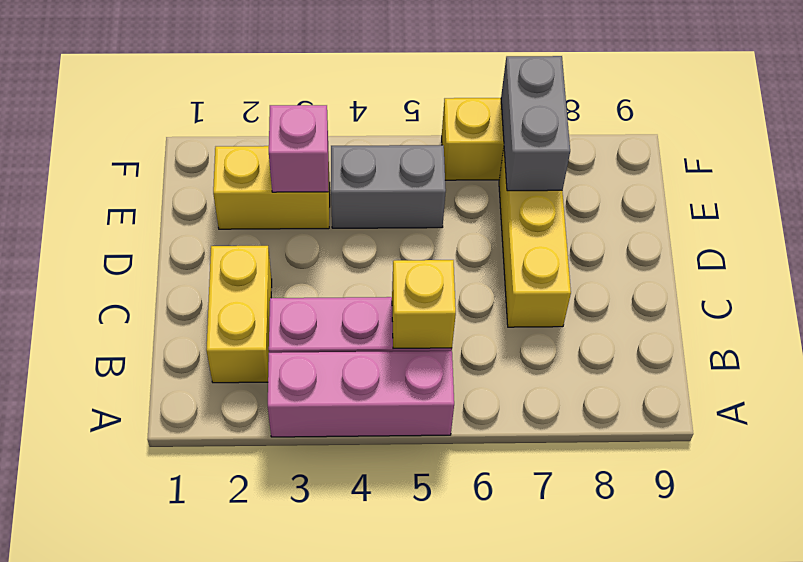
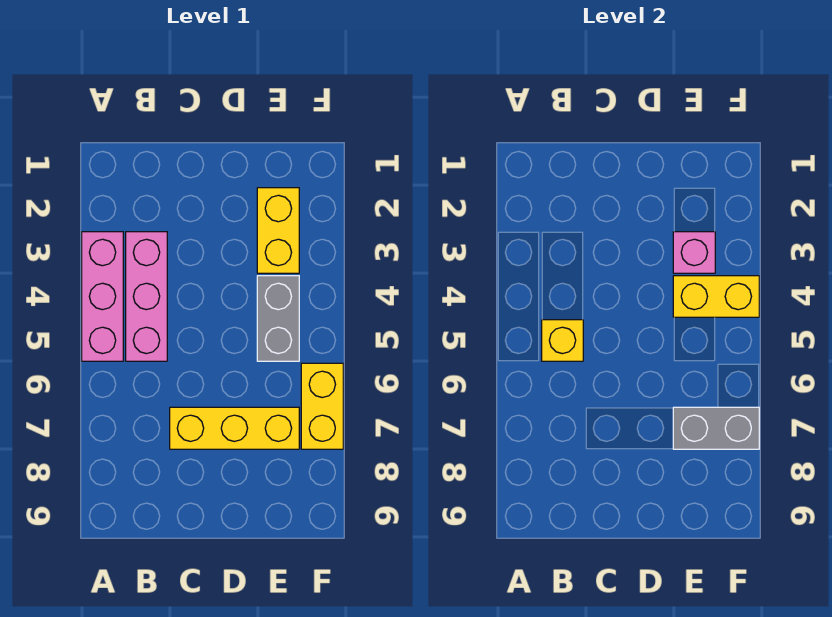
yellow brick B2:C2 level 1 -> yellow brick E4:F4 level 2

